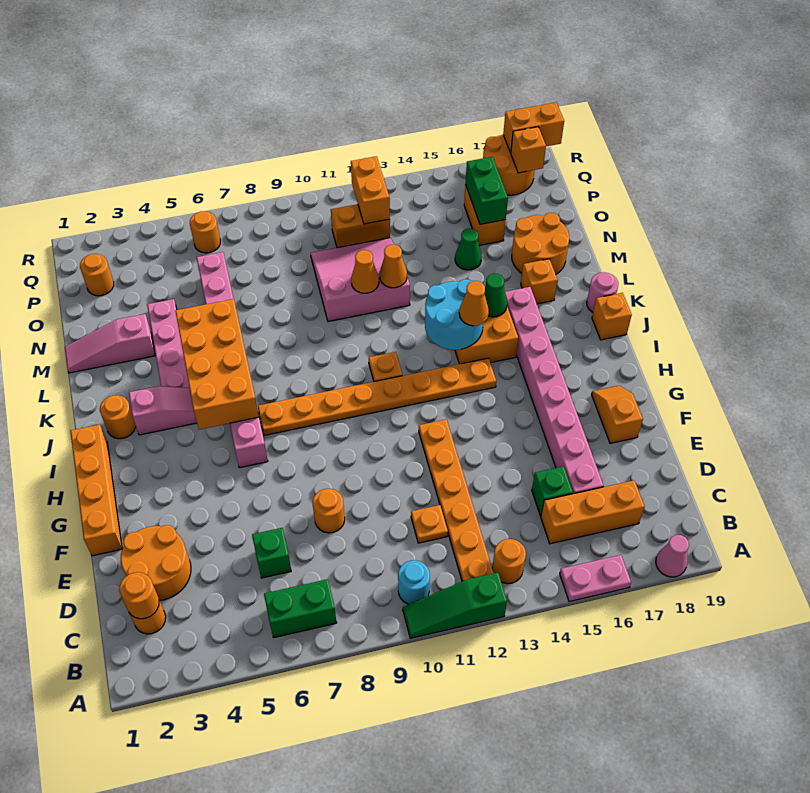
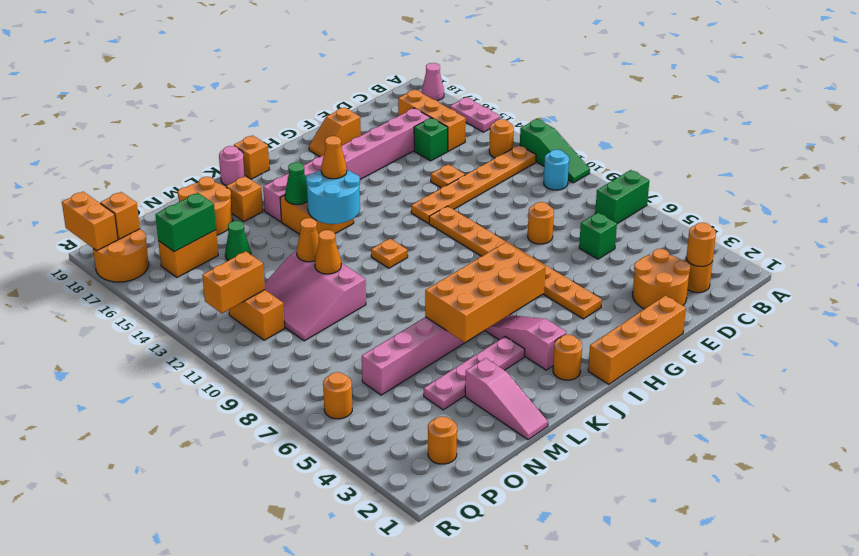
green brick B6:B7 level 1 -> green brick A7:B7 level 1
orange plate D11 level 1 -> orange plate E13 level 1
orange plate I7:I14 level 1 -> orange plate G4:G11 level 1

